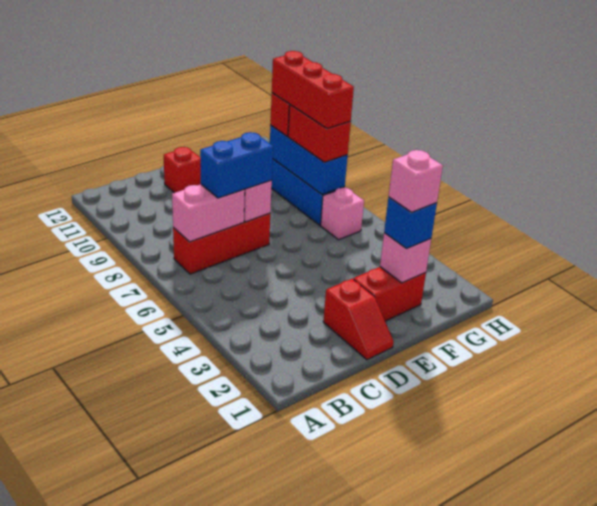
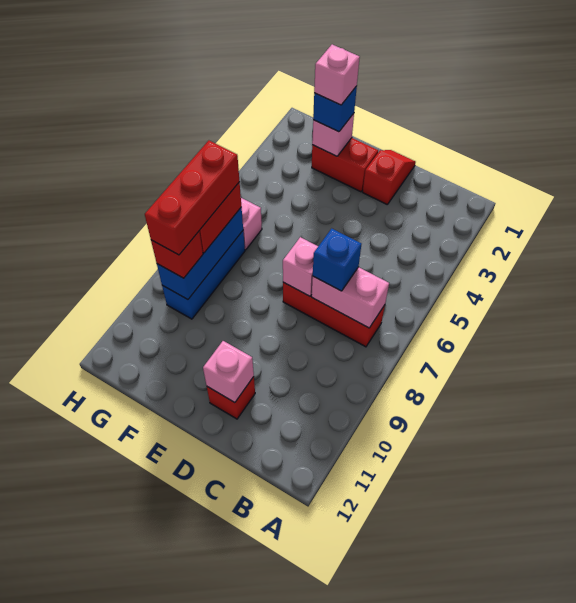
blue brick C7:D7 level 3 -> blue brick C7 level 3
none -> pink brick D11 level 2

